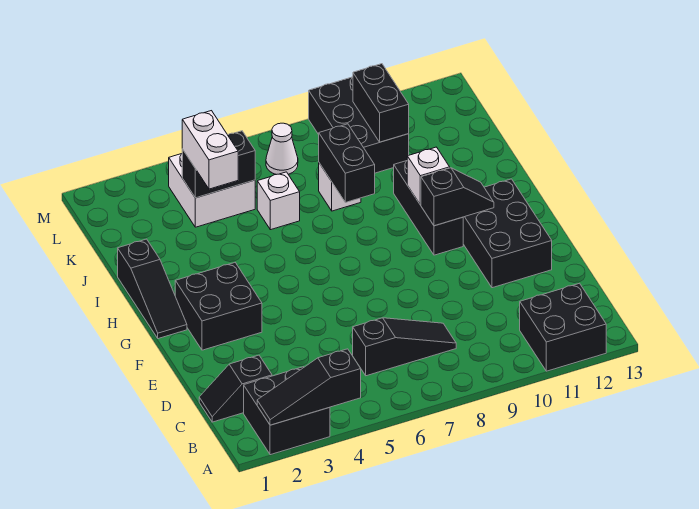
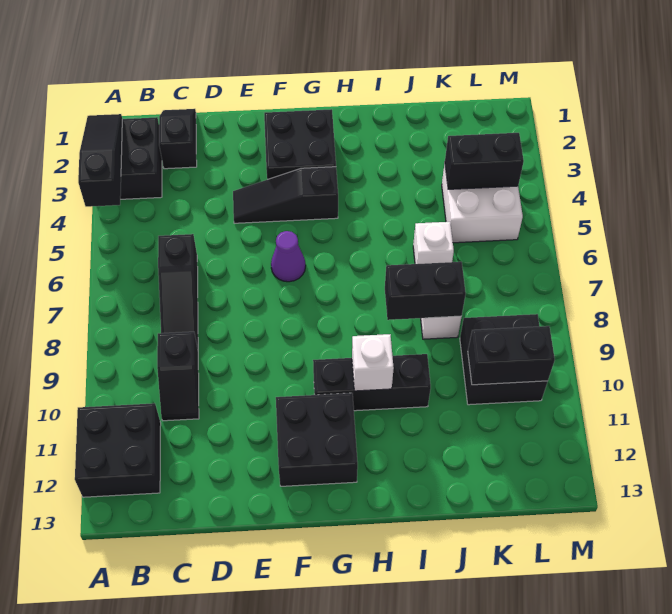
black brick E11:G12 level 1 -> black brick F11:G12 level 1
none -> purple cone F6 level 1
black slope G1:I1 level 1 top I -> black slope E4:G4 level 1 top G
black slope G10:G11 level 2 top 10 -> black slope C9:C10 level 1 top 9
white brick J4:K4 level 3 -> none
black brick K4:K5 level 2 -> black brick K4:L4 level 2
black brick K9:M10 level 1 -> black brick K9:L10 level 1
white cone L7 level 1 -> none

